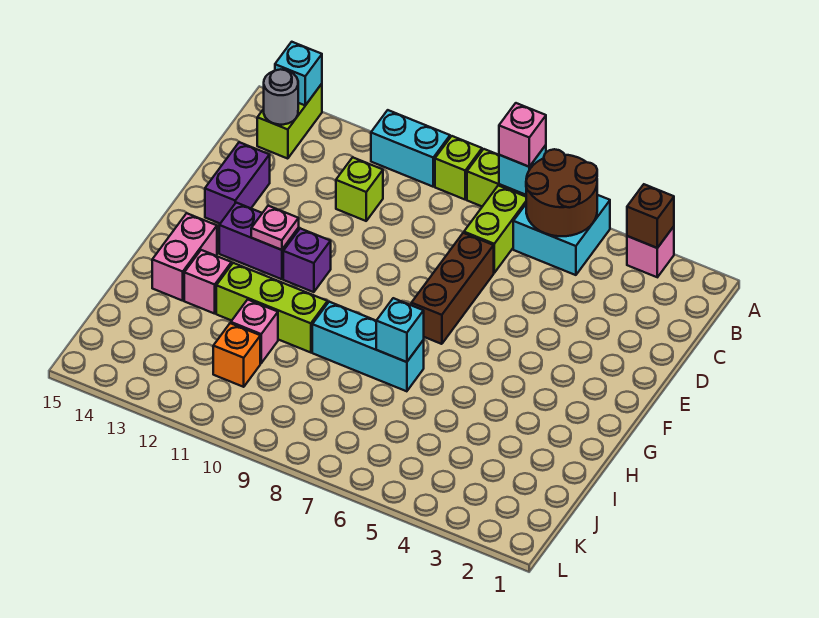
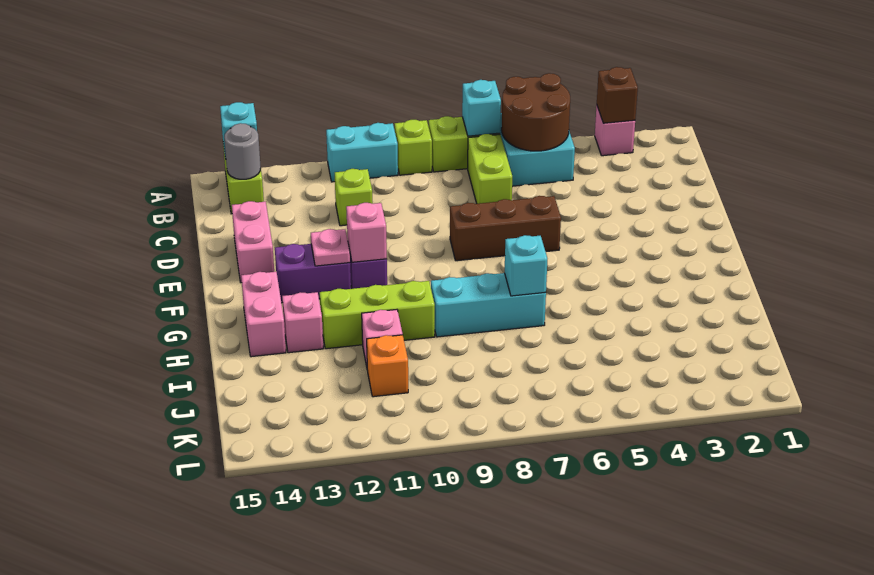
pink brick A7 level 3 -> pink brick F11 level 2
brown brick D7:F7 level 1 -> brown brick E6:E8 level 1
purple brick D14:E14 level 1 -> pink brick D14:E14 level 1

